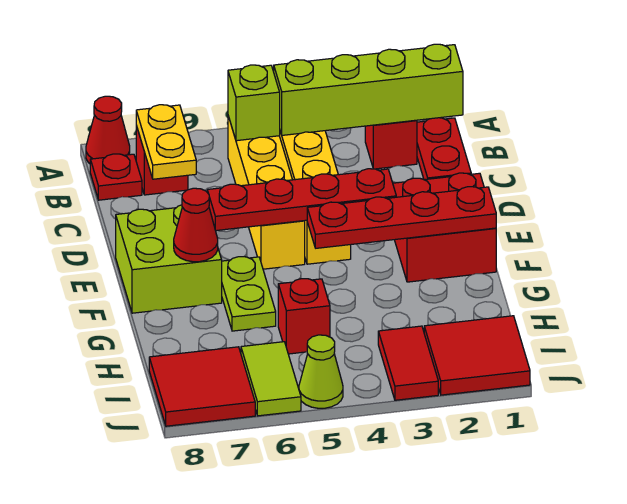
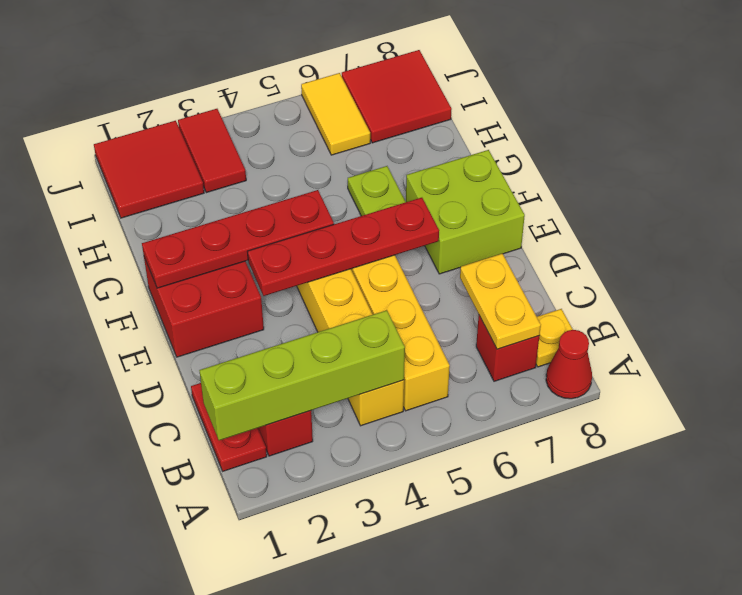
lime brick B5 level 2 -> none
red plate B8 level 1 -> yellow plate B8 level 1
red cone F7 level 2 -> none
red brick H5 level 1 -> none
lime tile I6:J6 level 1 -> yellow tile I6:J6 level 1
lime cone J5 level 1 -> none

